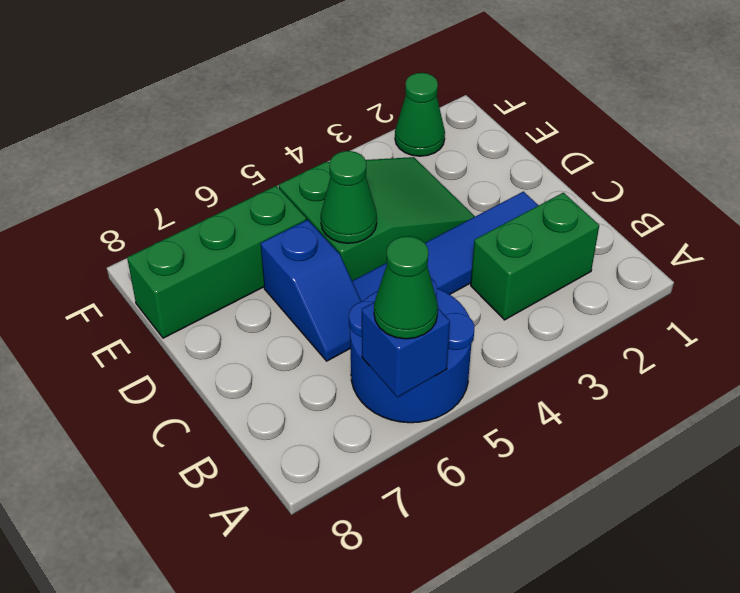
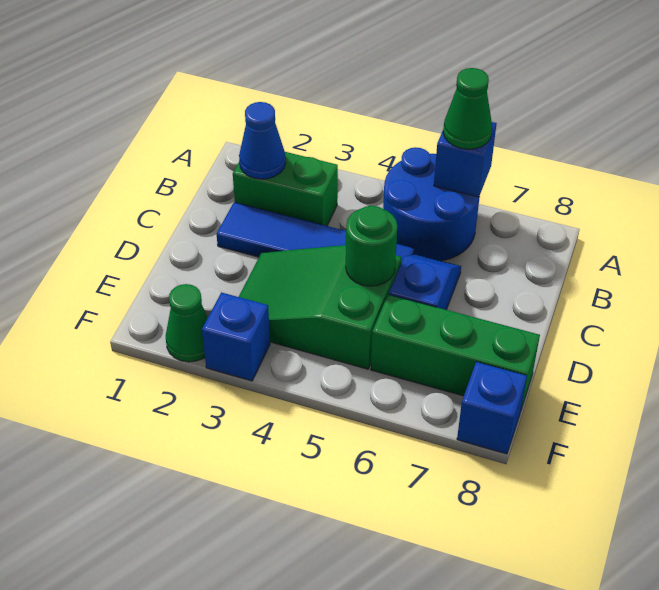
none -> blue cone B2 level 2
green cone D5 level 2 -> green round brick D5 level 2
none -> blue brick F3 level 1
none -> blue brick F8 level 1

